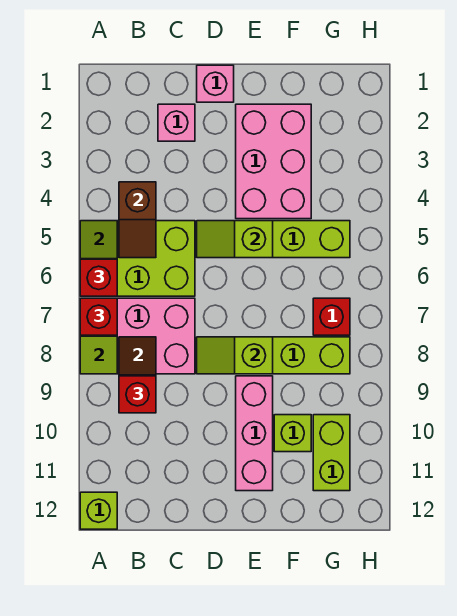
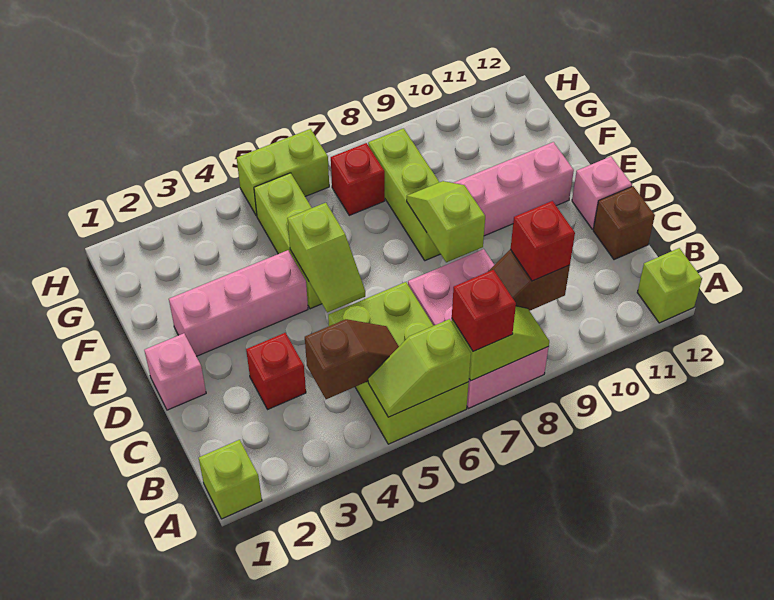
red brick A6 level 3 -> red brick C3 level 1
pink brick C2 level 1 -> pink brick D12 level 1
none -> brown brick C12 level 1
lime slope D8:E8 level 2 top E -> lime slope D8:E8 level 2 top D
pink brick E2:F4 level 1 -> pink brick E2:E4 level 1
lime brick F10 level 1 -> lime brick A1 level 1
lime brick G10:G11 level 1 -> lime brick H5:H6 level 1

